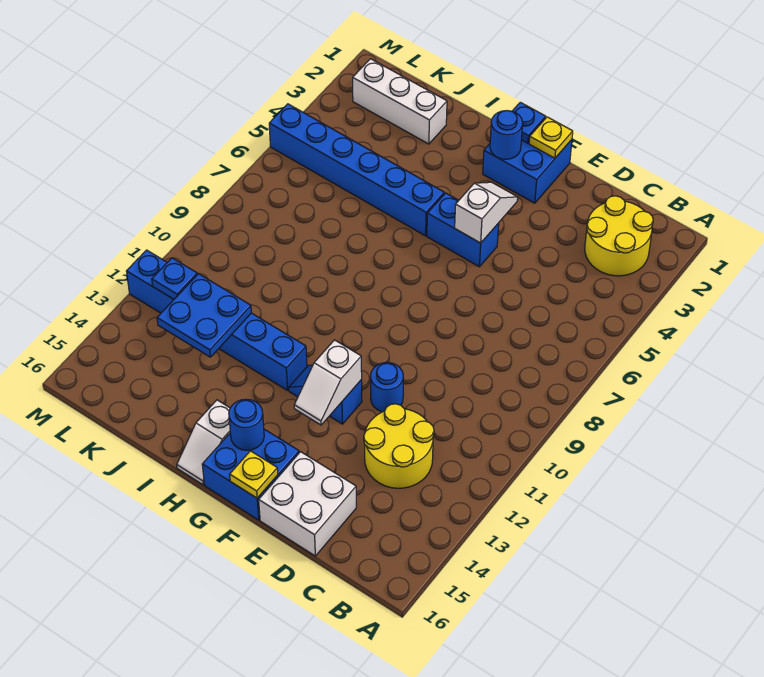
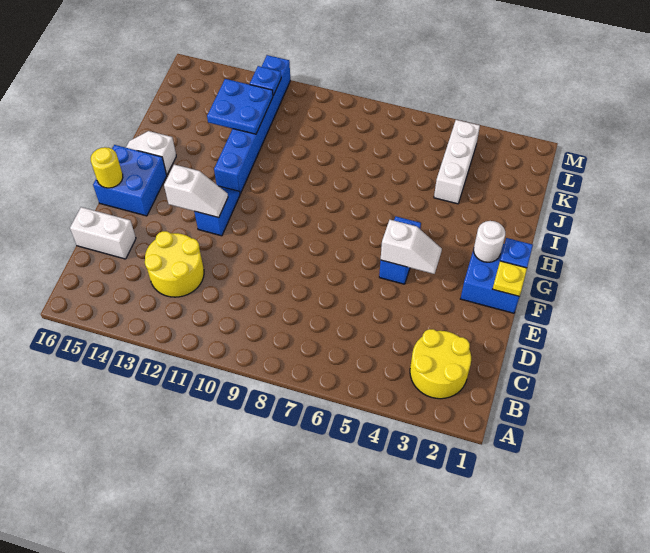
white brick D15:E16 level 1 -> white brick D15:D16 level 1
blue round brick E11 level 1 -> none
white slope F12:F13 level 2 top 12 -> white slope F12:F13 level 2 top 13
yellow plate F16 level 2 -> yellow round brick F16 level 2
blue round brick G2 level 2 -> white round brick G2 level 2
blue round brick G15 level 2 -> none
blue brick H5:M5 level 1 -> none
white brick J2:L2 level 1 -> white brick J4:L4 level 1

